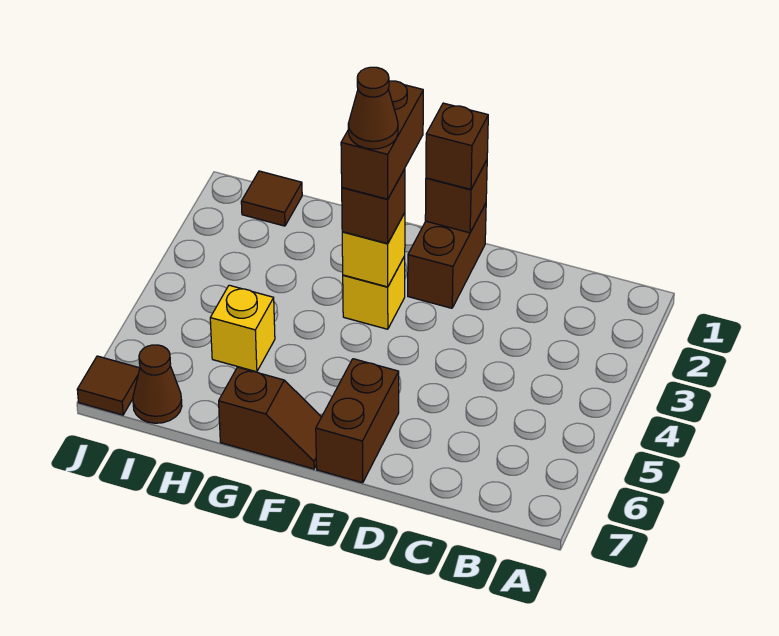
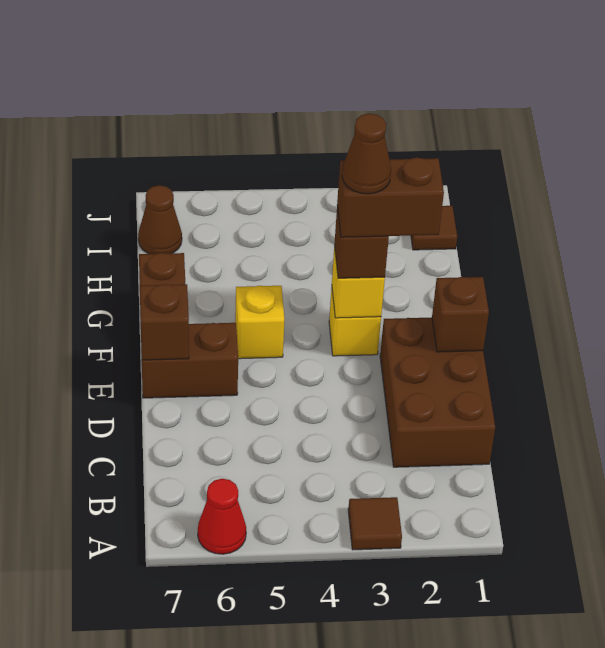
none -> red cone A6 level 1
brown brick E1:E2 level 1 -> brown brick C1:E2 level 1
brown brick E1 level 3 -> brown brick E7 level 2
yellow brick H5 level 1 -> yellow brick F5 level 1
brown tile J7 level 1 -> brown tile A3 level 1

